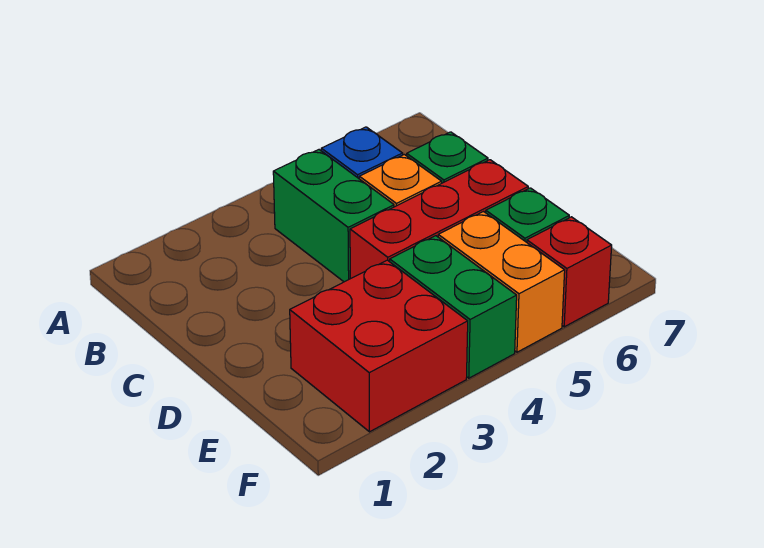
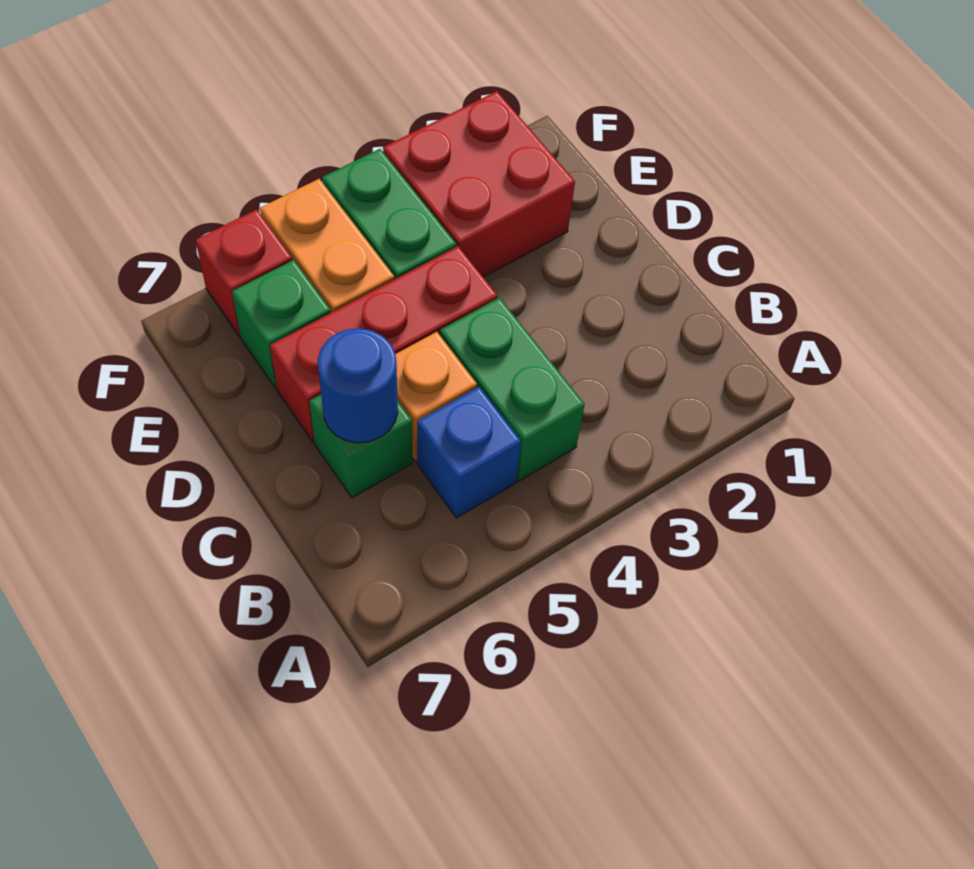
none -> blue round brick C6 level 2

